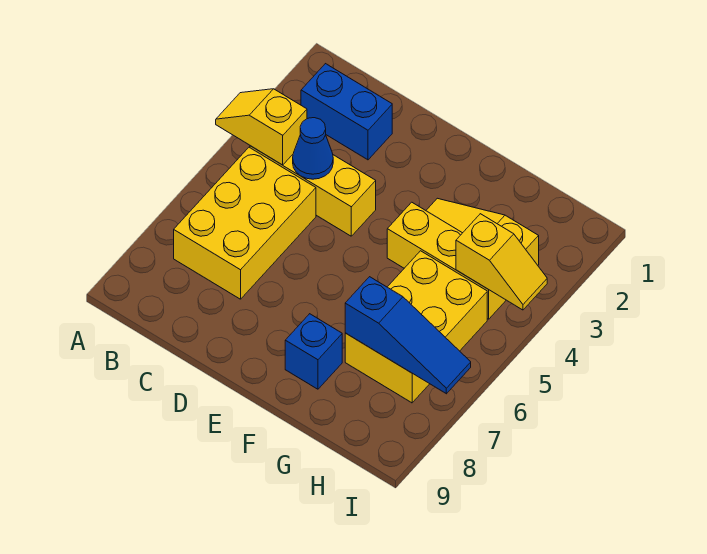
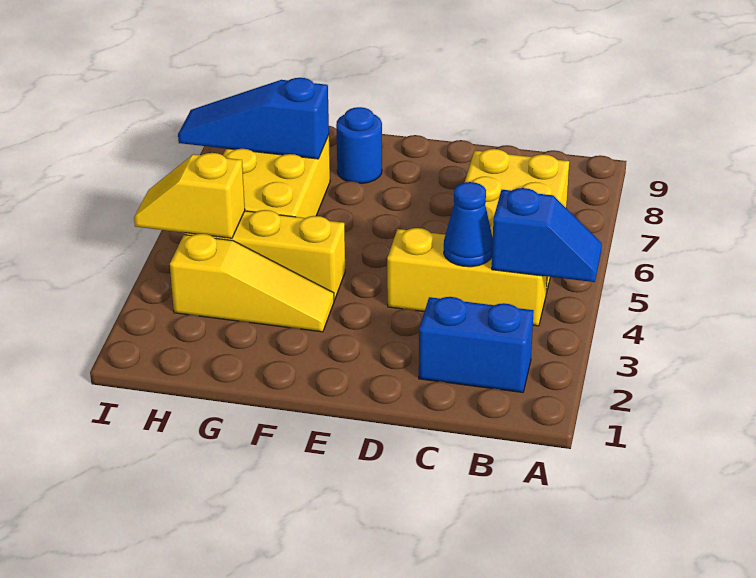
yellow slope A4:B4 level 2 top B -> blue slope A4:B4 level 2 top B
blue brick F8 level 1 -> blue round brick F8 level 1

